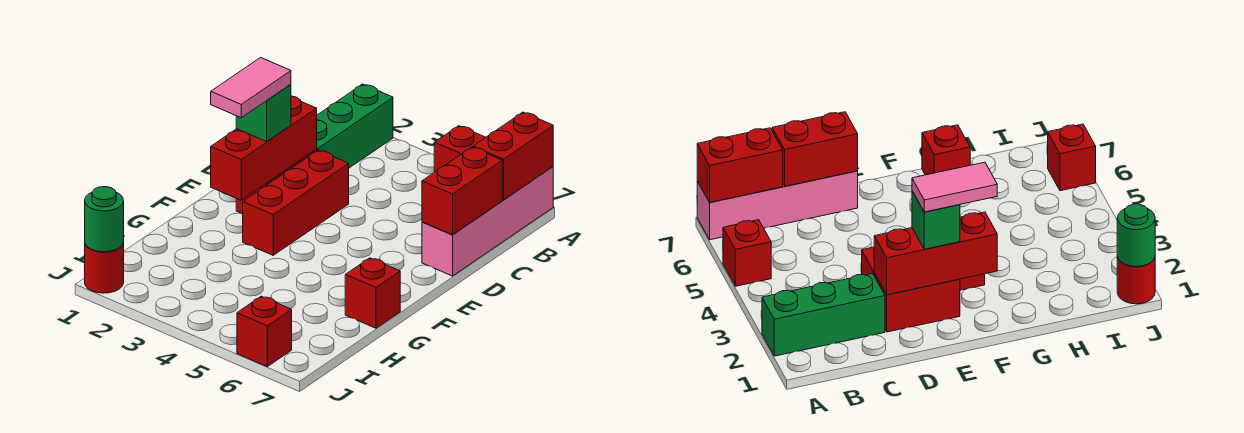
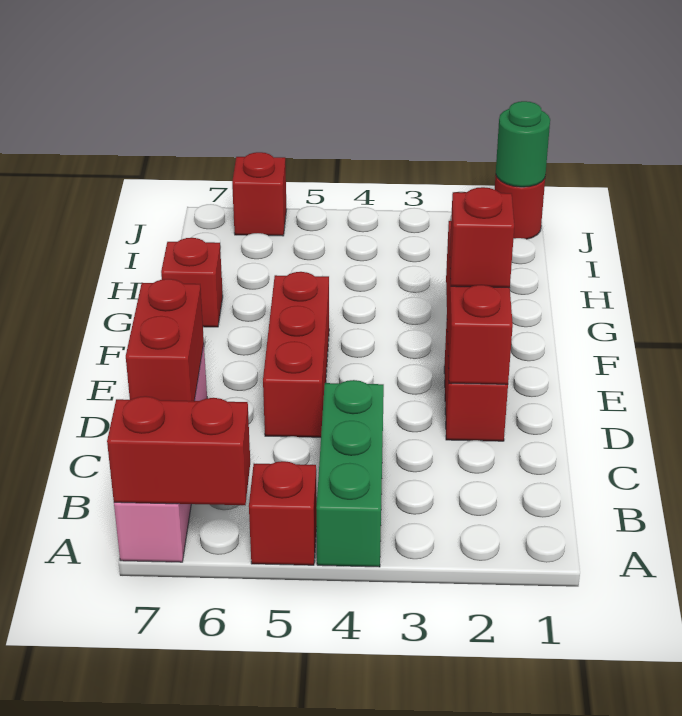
green brick A2:C2 level 1 -> green brick A4:C4 level 1
red brick A7:B7 level 2 -> red brick A6:A7 level 2
red brick D3:F3 level 1 -> red brick D5:F5 level 1
green brick E2 level 3 -> red brick E2 level 3
pink tile E2:F2 level 4 -> none

